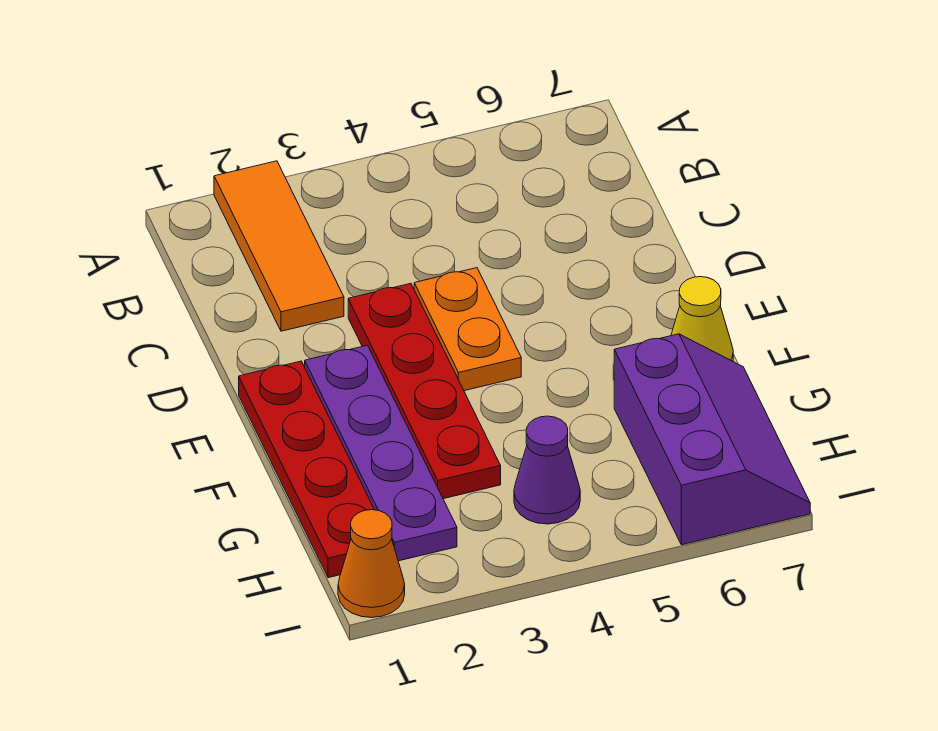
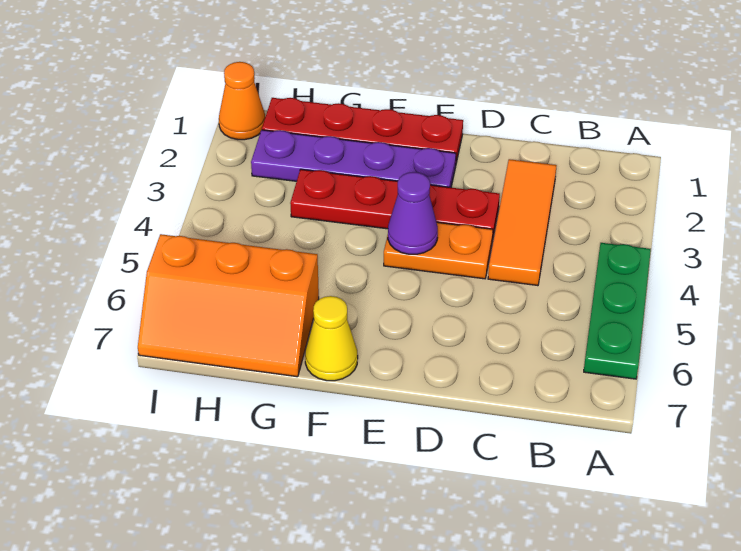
orange tile A2:C2 level 1 -> orange tile C2:C4 level 1
none -> green plate A4:A6 level 1
purple slope G6:I7 level 1 top 6 -> orange slope G6:I7 level 1 top 6
purple cone H4 level 1 -> purple cone E4 level 2

